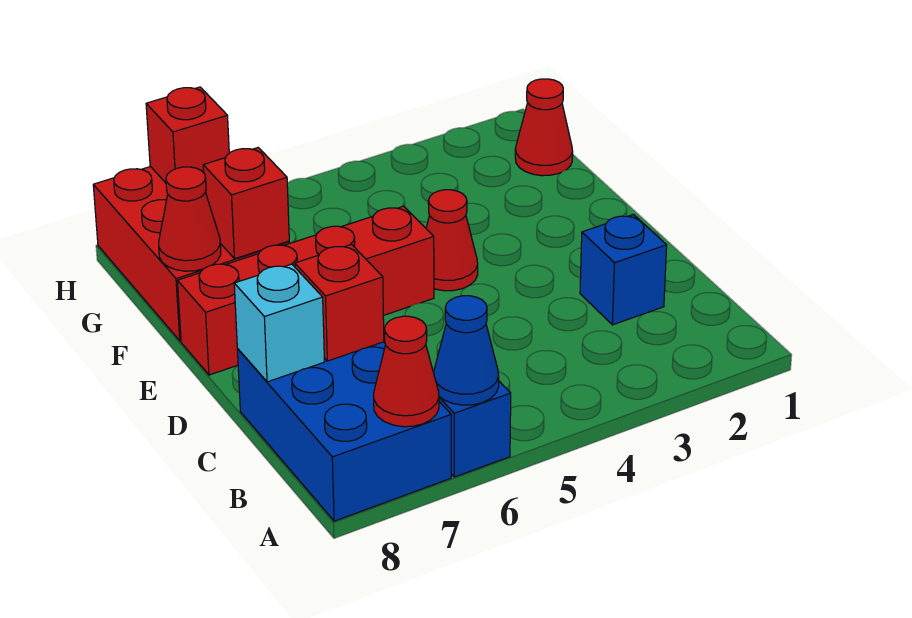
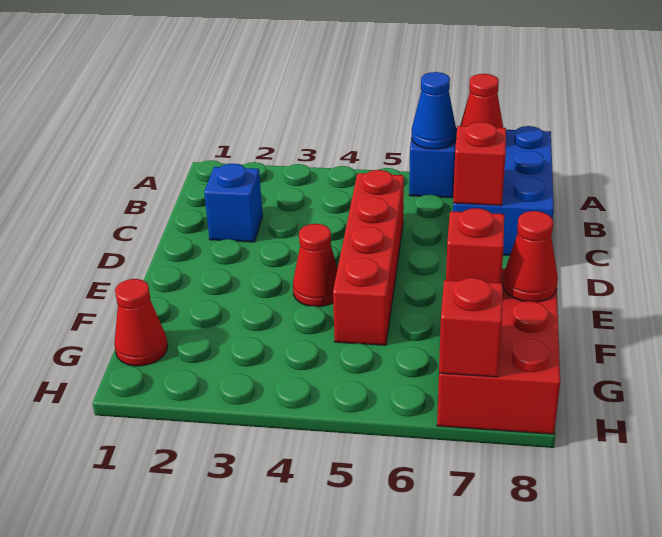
cyan brick C8 level 2 -> none
red brick E5:E8 level 1 -> red brick C5:F5 level 1

